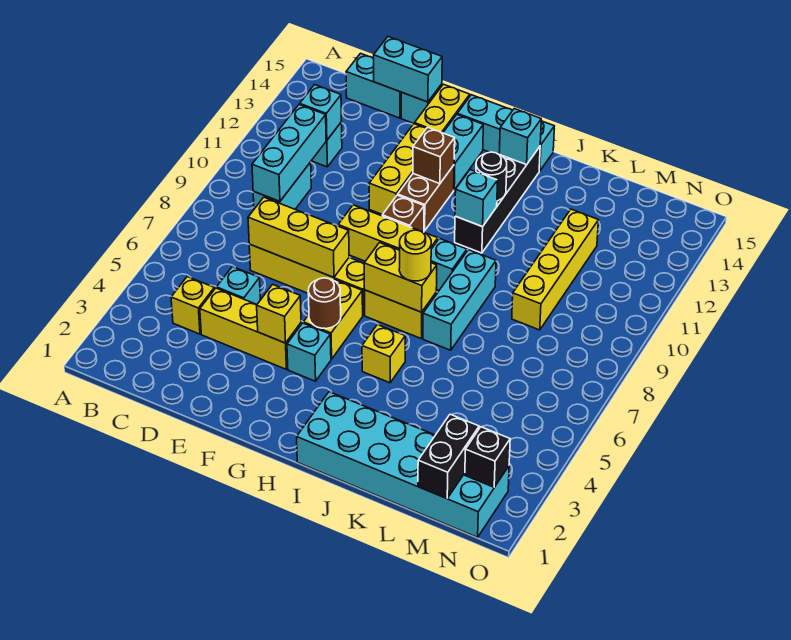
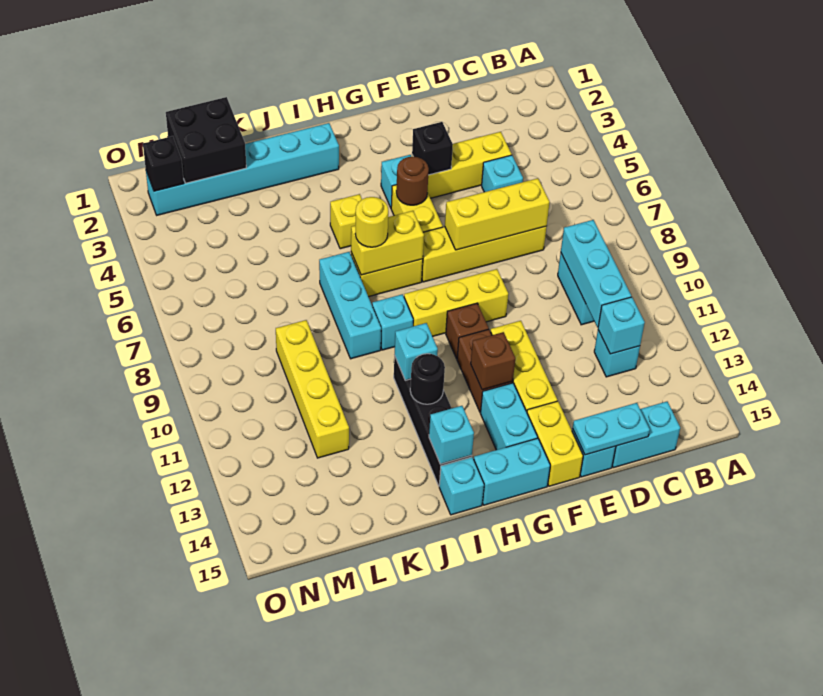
yellow brick C4 level 1 -> none
cyan brick D15:E15 level 2 -> cyan plate D15:E15 level 2
yellow brick F4 level 2 -> black brick F4 level 2
cyan brick I1:N2 level 1 -> cyan brick I2:N2 level 1
black brick M1:M2 level 2 -> black brick L1:M2 level 2

